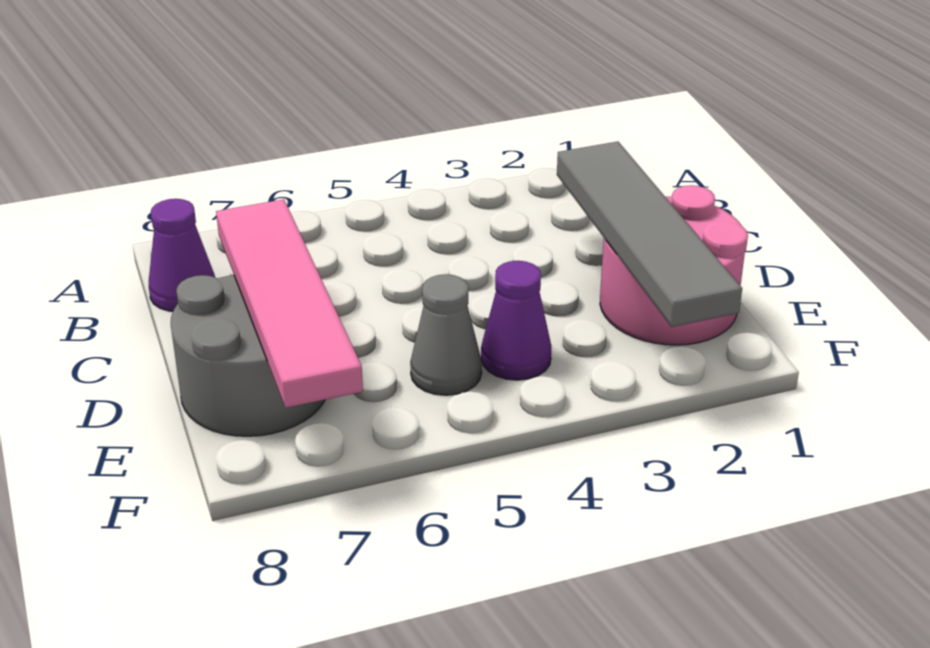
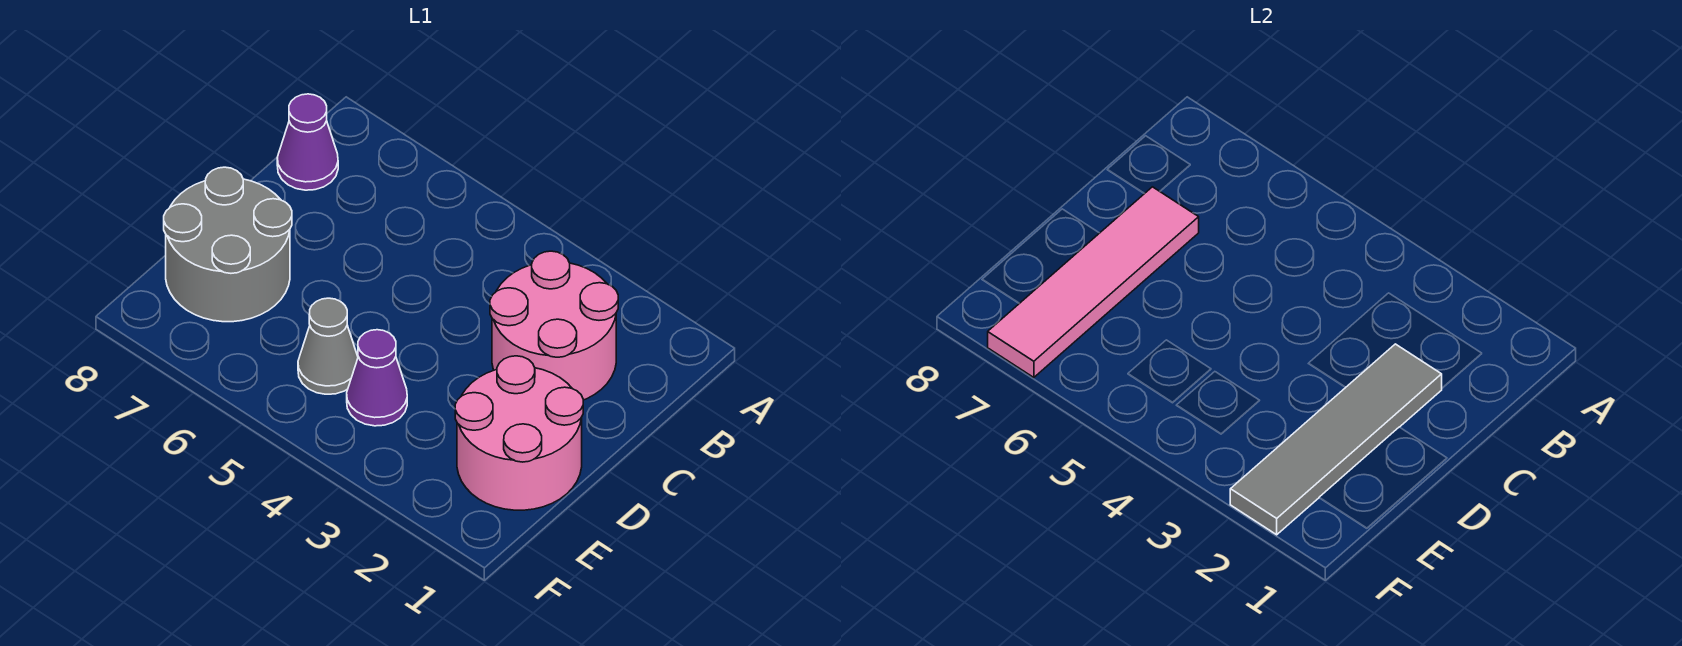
none -> pink round brick B2:C3 level 1

